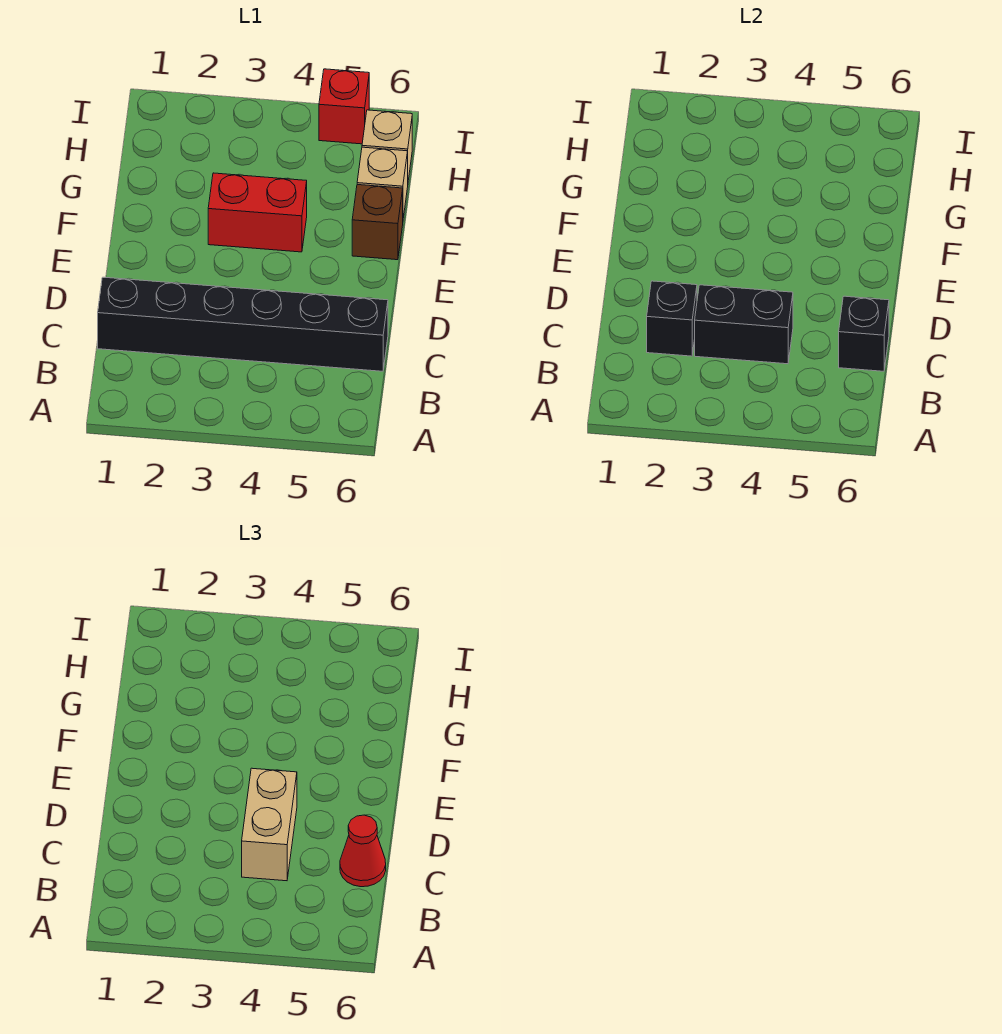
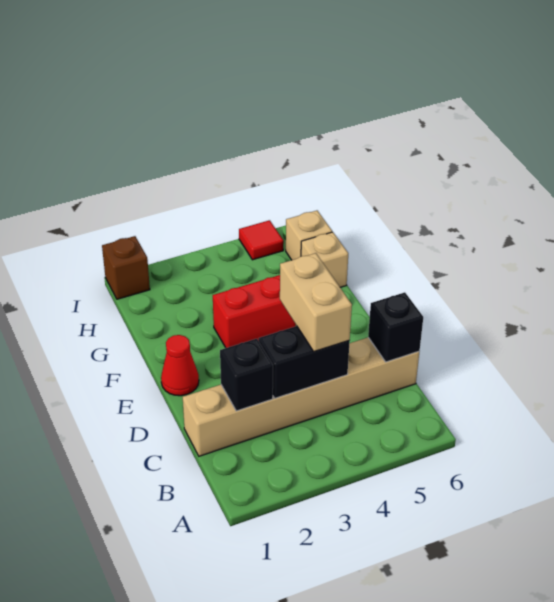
black brick C1:C6 level 1 -> tan brick C1:C6 level 1
red cone C6 level 3 -> red cone E1 level 1
brown brick F6 level 1 -> brown brick I1 level 1
red brick I5 level 1 -> red tile I5 level 1

